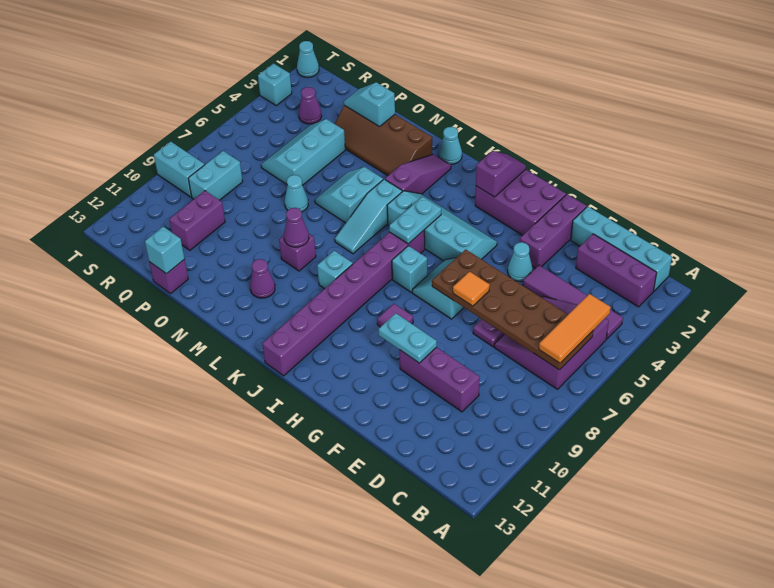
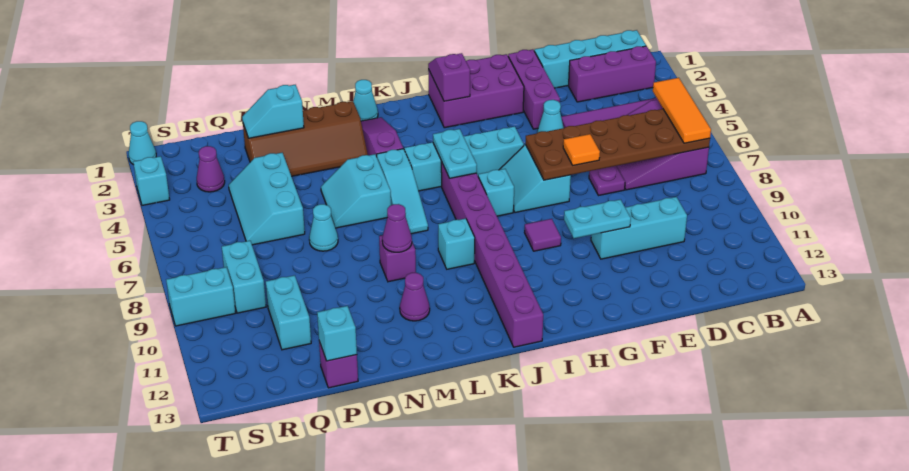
purple brick D10:F10 level 1 -> cyan brick D10:F10 level 1
purple brick Q10:Q11 level 1 -> cyan brick Q10:Q11 level 1

